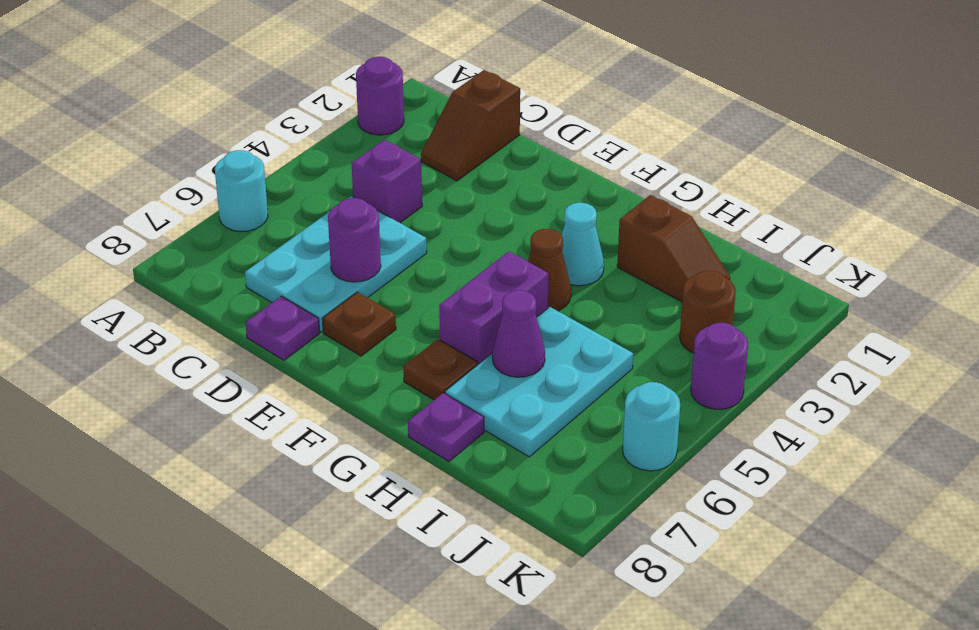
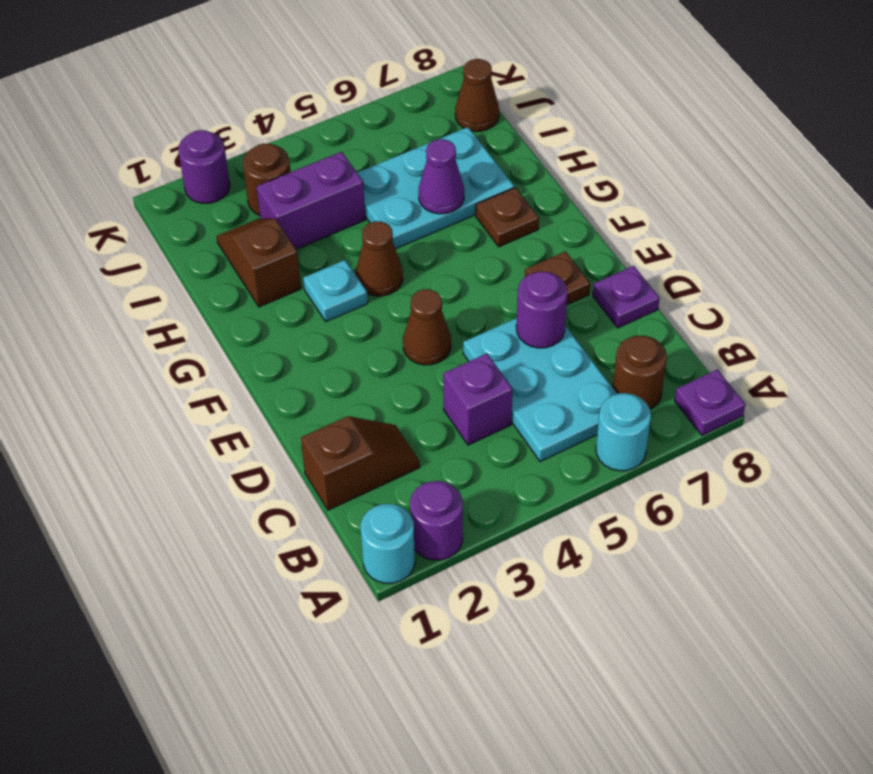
none -> brown round brick B7 level 1
cyan plate C5:D7 level 1 -> cyan plate B5:D6 level 1
none -> brown cone E4 level 1
cyan cone G3 level 1 -> cyan plate G3 level 1
purple brick G5:G6 level 1 -> purple brick I3:I4 level 1
purple plate H8 level 1 -> purple plate A8 level 1
none -> brown cone J8 level 1
purple round brick K4 level 1 -> purple round brick K2 level 1
cyan round brick K6 level 1 -> cyan round brick A1 level 1

